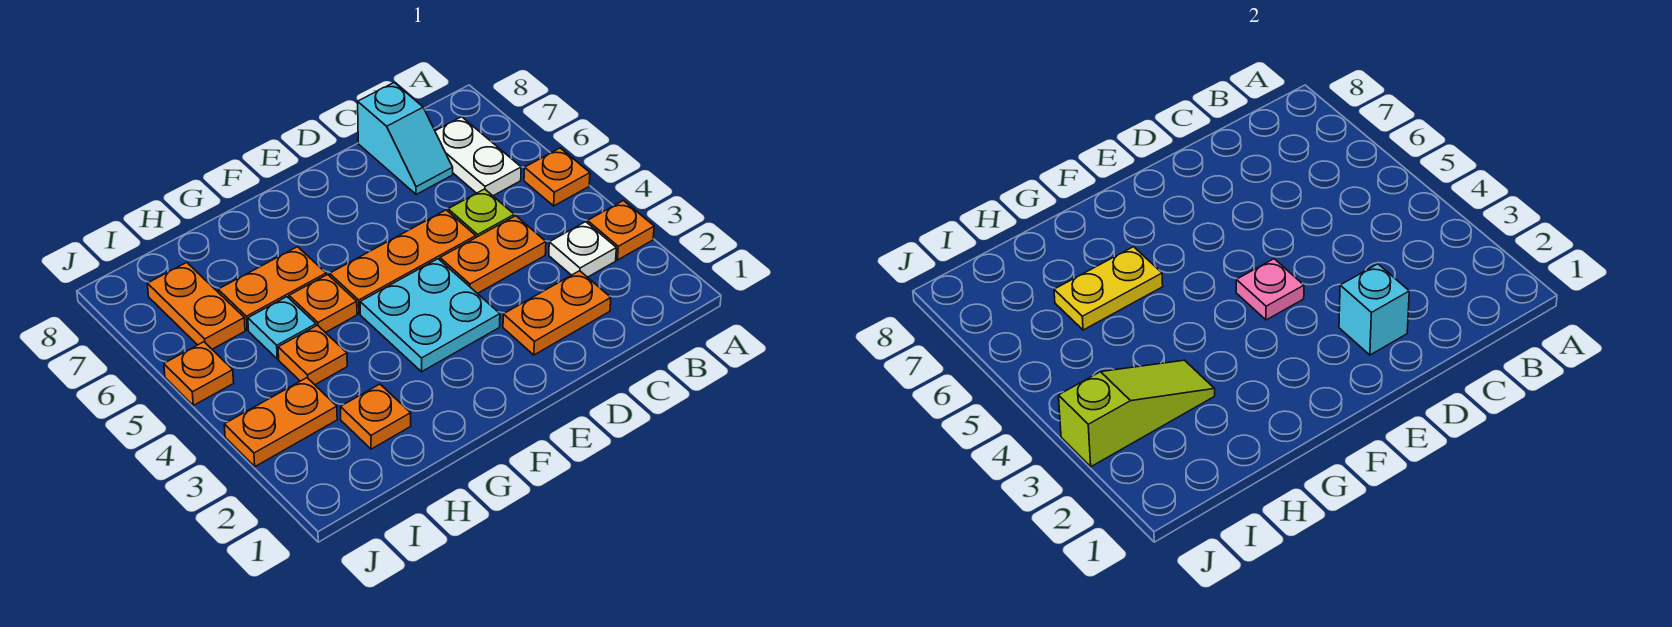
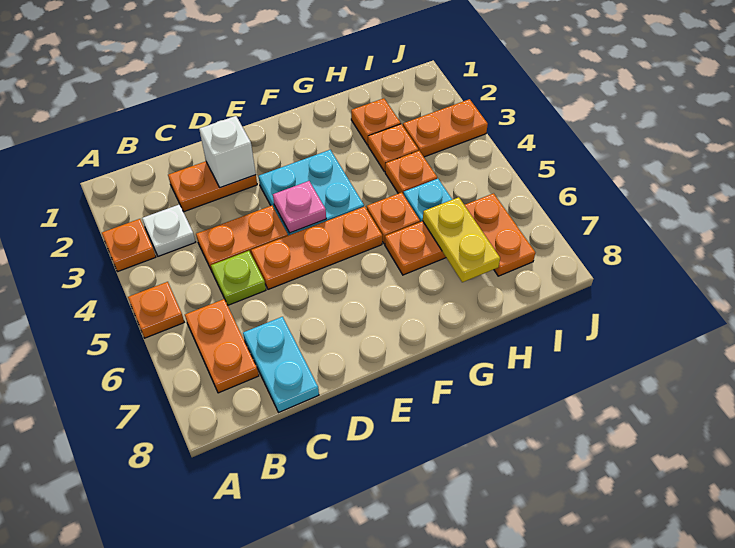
white plate B6:B7 level 1 -> orange plate B6:B7 level 1
cyan slope C7:C8 level 1 top 8 -> cyan plate C7:C8 level 1
cyan brick D2 level 2 -> white brick D2 level 2
yellow plate G6:H6 level 2 -> yellow plate H6:H7 level 2
lime slope H3:J3 level 2 top J -> none
orange plate J5 level 1 -> orange plate H3 level 1

